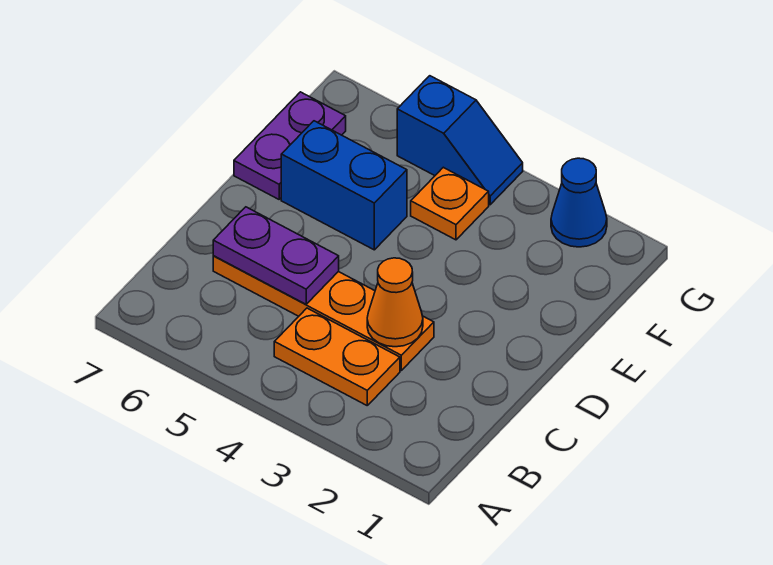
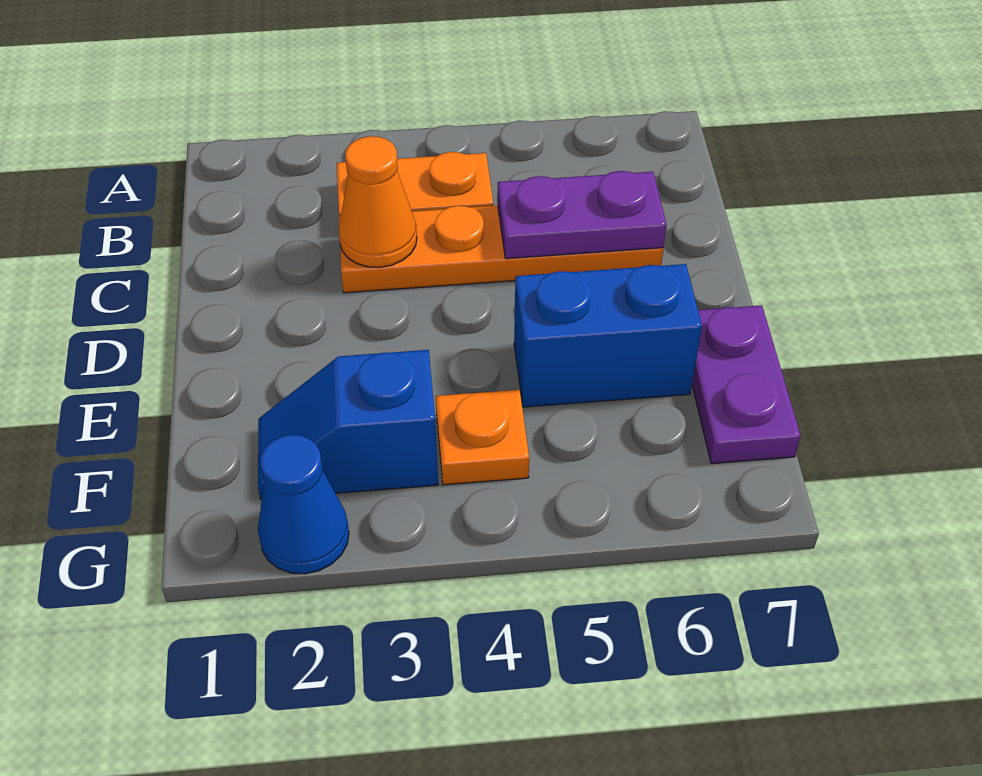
blue slope G4:G5 level 1 top 5 -> blue slope F2:F3 level 1 top 3

